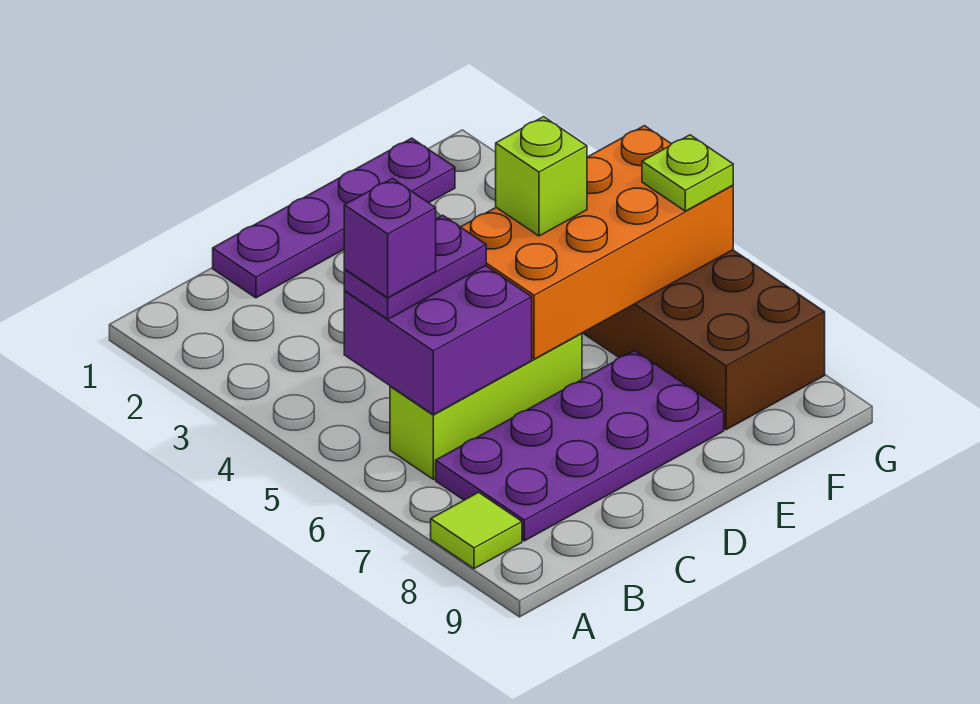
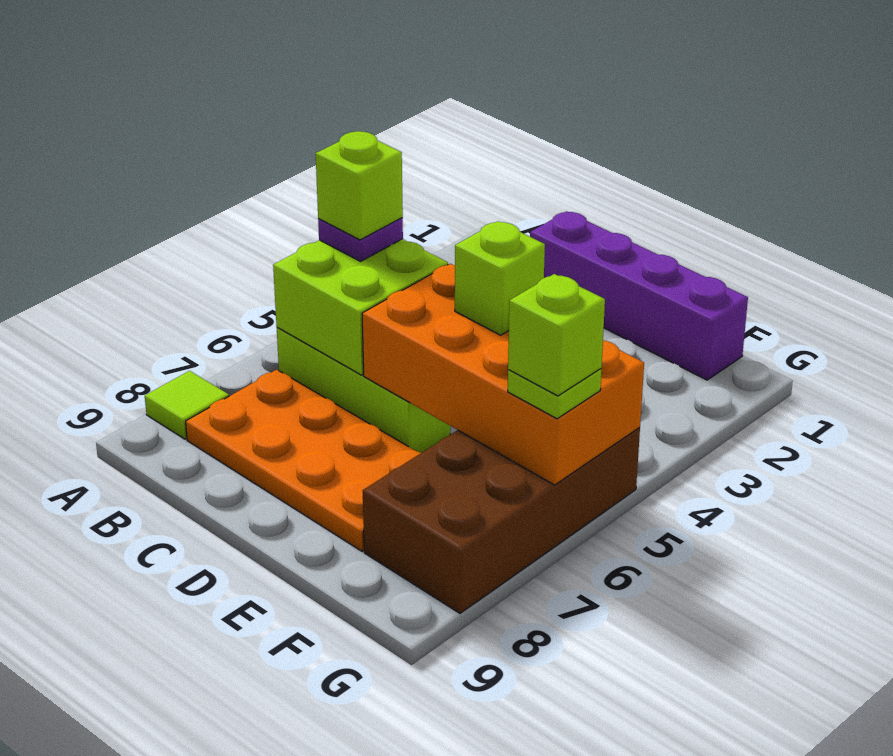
purple brick B5:C6 level 2 -> lime brick B5:C6 level 2
purple plate B5:C5 level 3 -> purple plate B5 level 3
purple brick B5 level 4 -> lime brick B5 level 4
purple plate B7:E8 level 1 -> orange plate B7:E8 level 1
purple plate C1:F1 level 1 -> purple brick C1:F1 level 1
none -> lime brick G6 level 4

